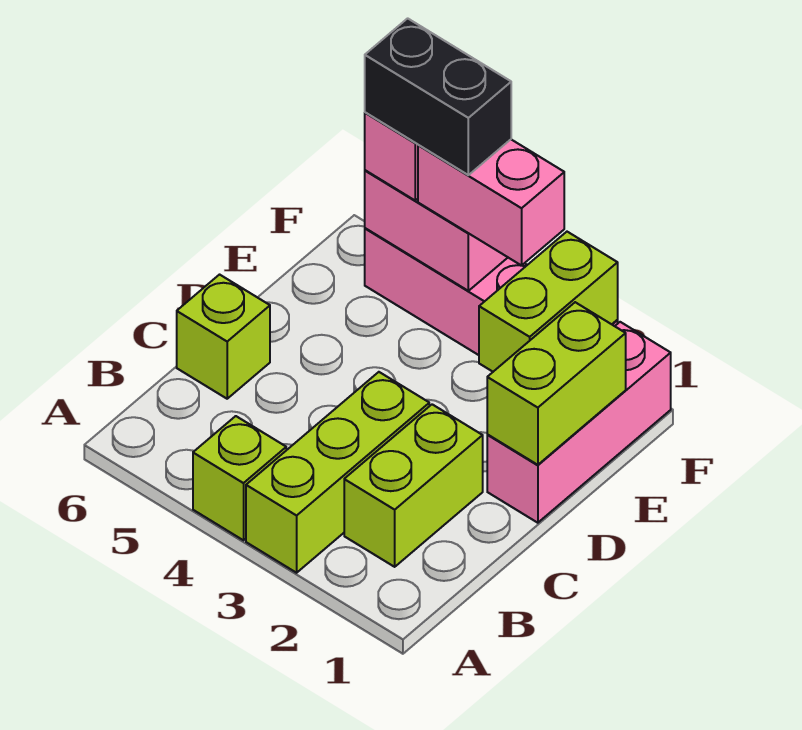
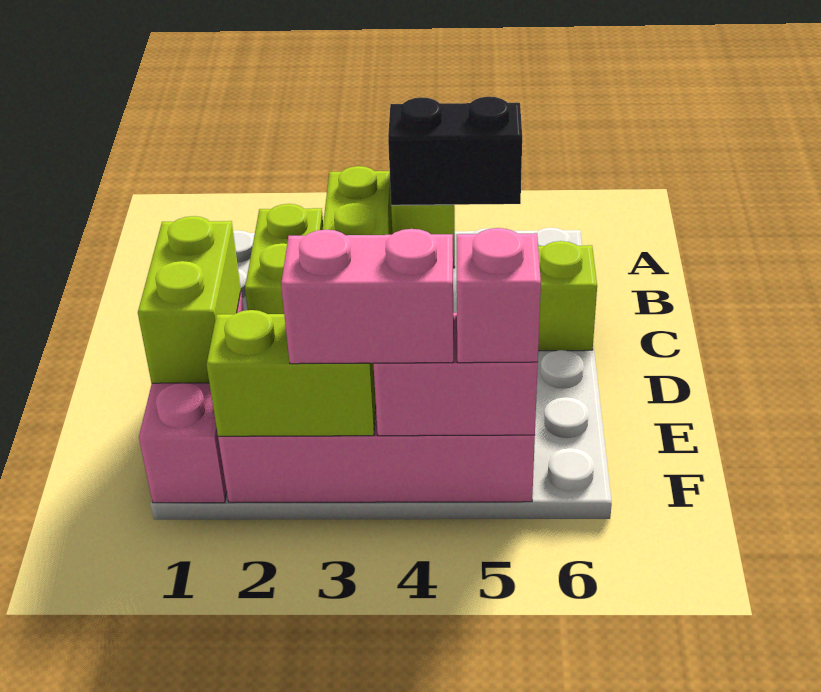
lime brick E2:F2 level 2 -> lime brick F2:F3 level 2
black brick F4:F5 level 4 -> black brick A4:A5 level 2

